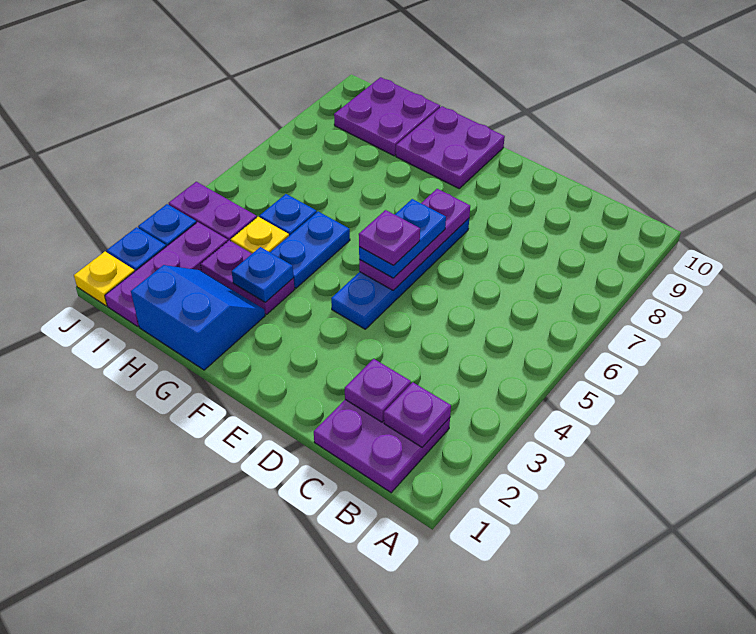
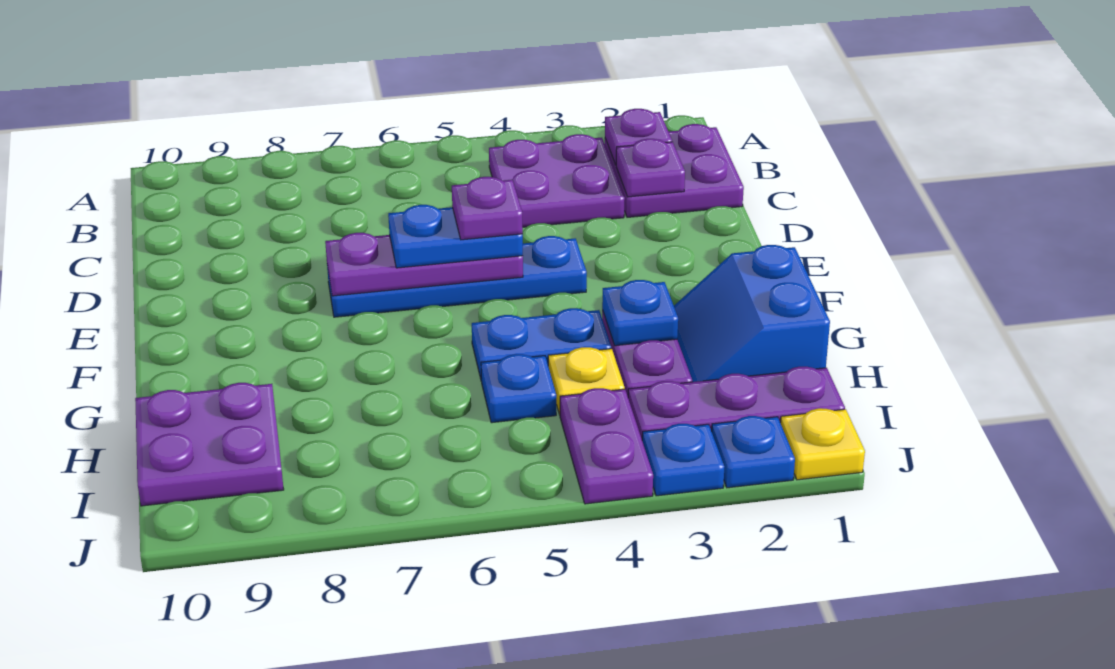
purple plate F9:G10 level 1 -> purple plate B3:C4 level 1

